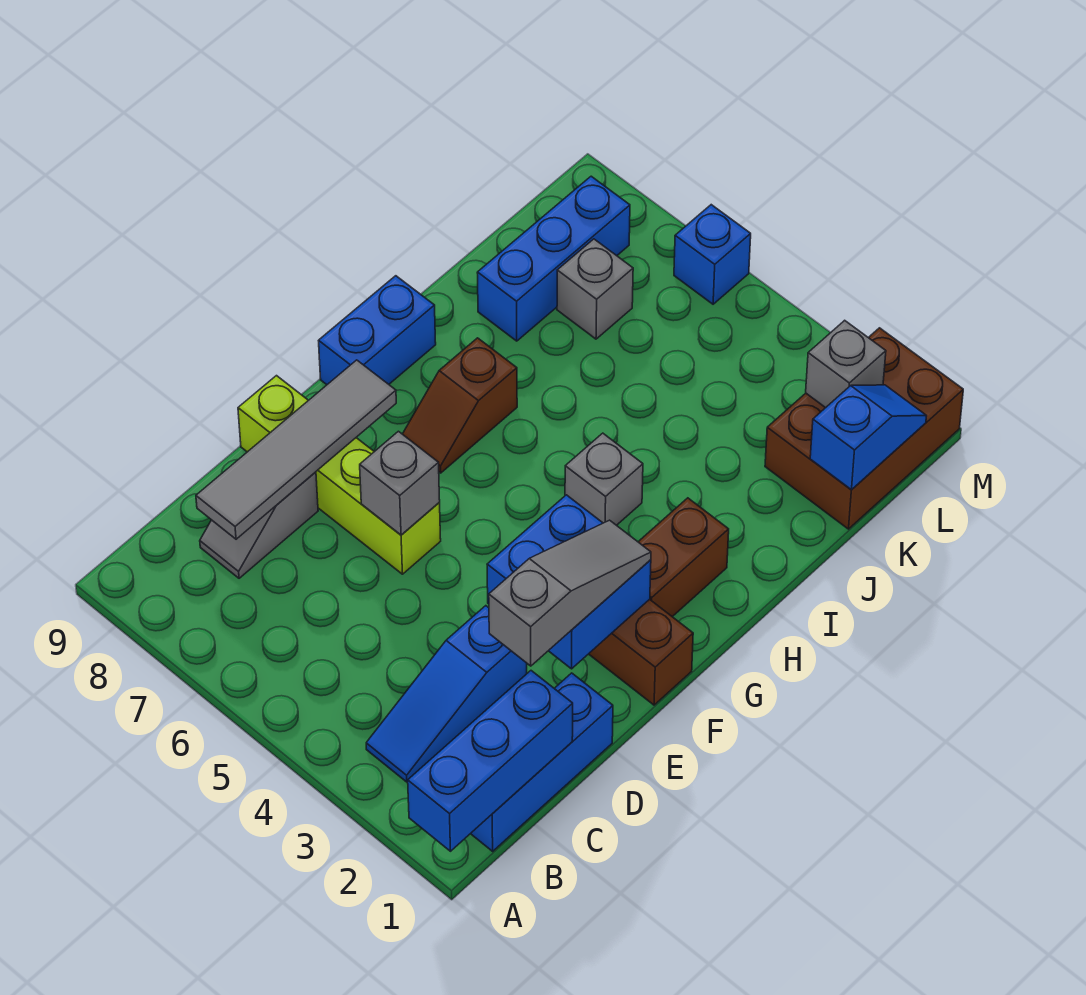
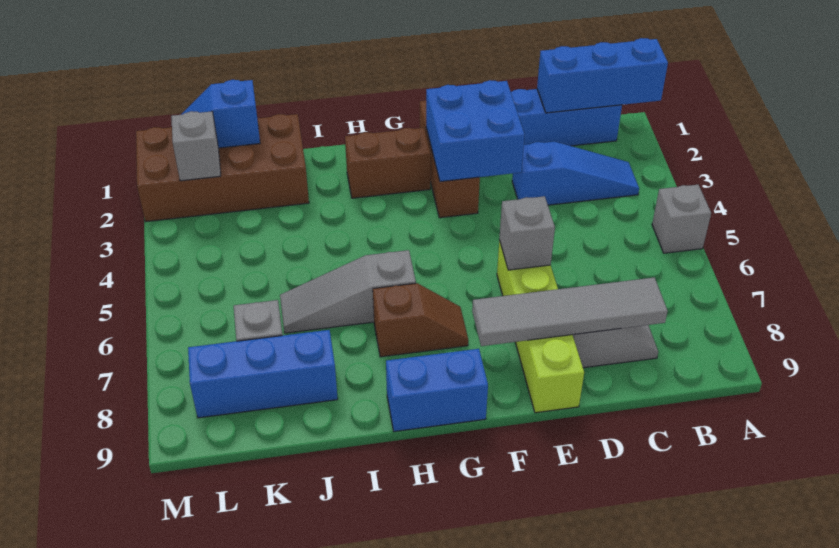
grey slope D2:F2 level 3 top D -> grey slope H6:J6 level 1 top H
grey brick H4 level 1 -> grey brick A5 level 1
brown brick K1:M2 level 1 -> brown brick J1:M2 level 1
blue brick M6 level 1 -> none

